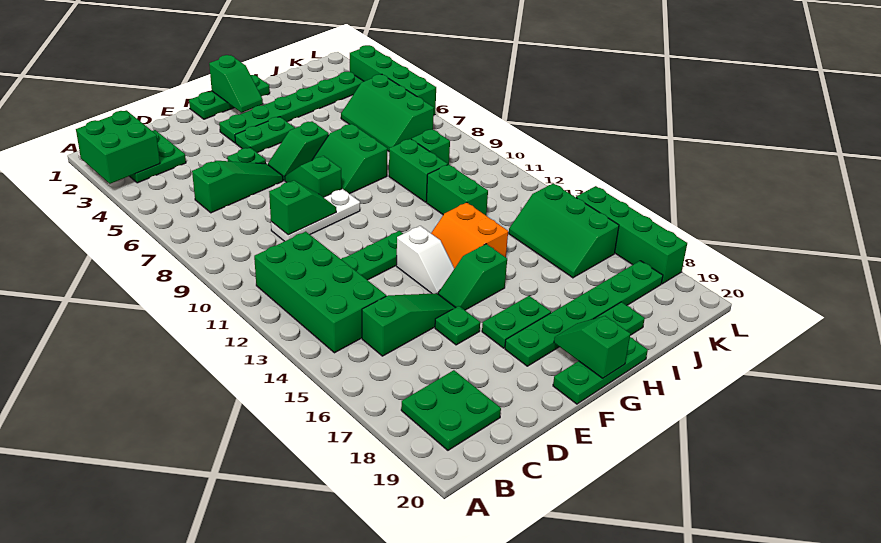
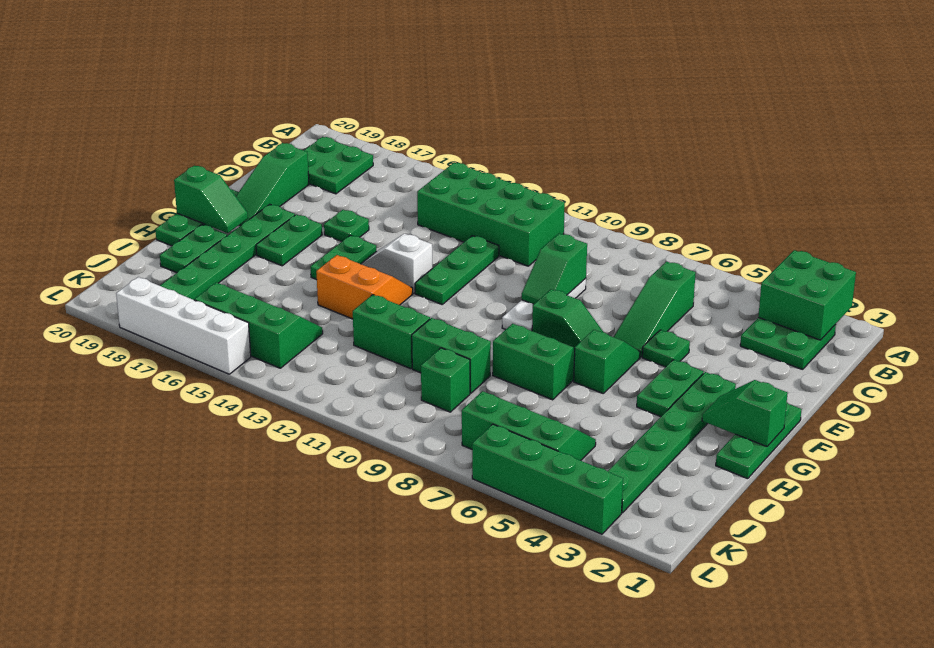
green slope C15:E15 level 1 top C -> green slope D19:F19 level 1 top D
green slope F15:G15 level 1 top G -> green plate F15:G15 level 1
green brick L15:L18 level 1 -> white brick L15:L18 level 1

